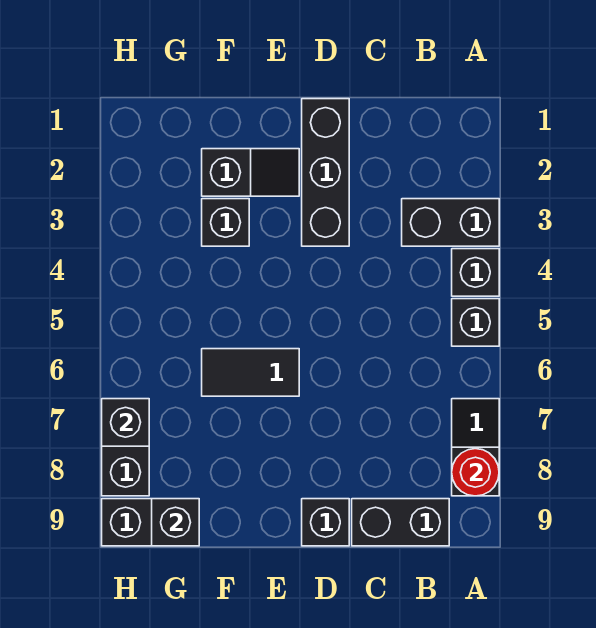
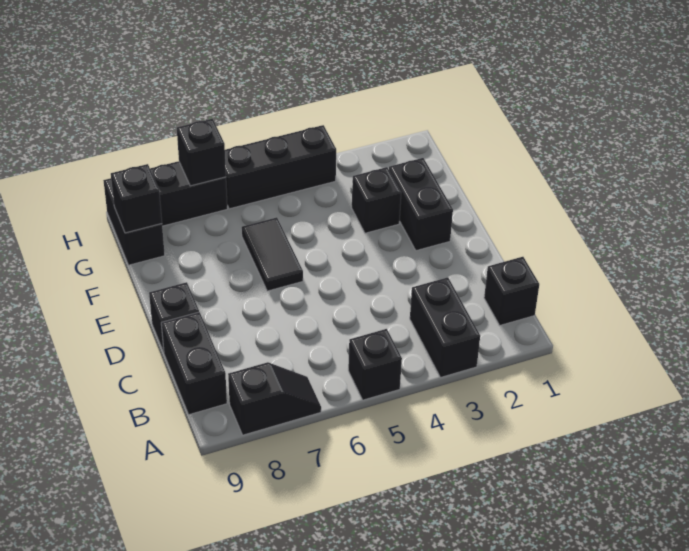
black brick A4 level 1 -> black brick B1 level 1
red round brick A8 level 2 -> none
black brick D1:D3 level 1 -> black brick H4:H6 level 1
black slope E2:F2 level 1 top F -> black brick E2:F2 level 1

